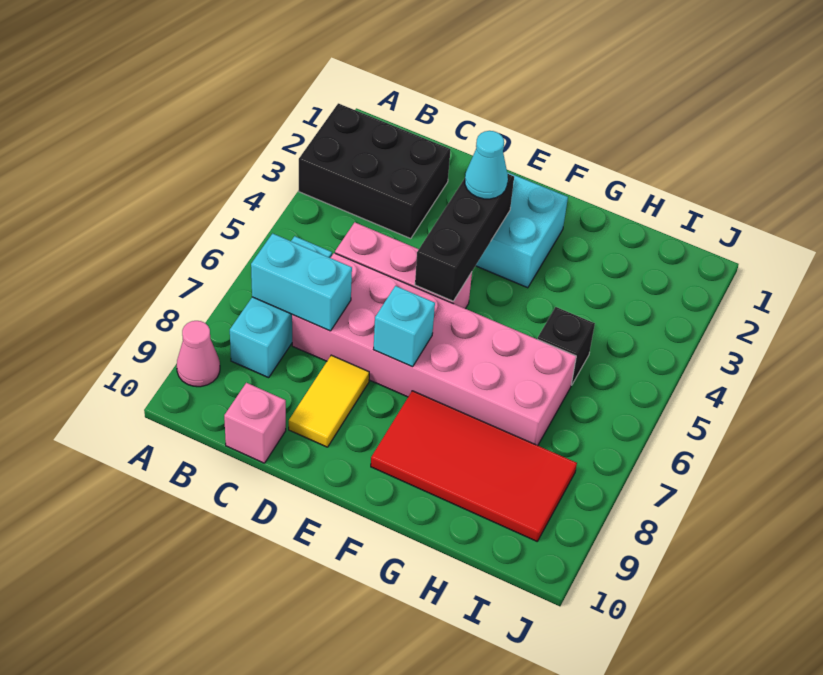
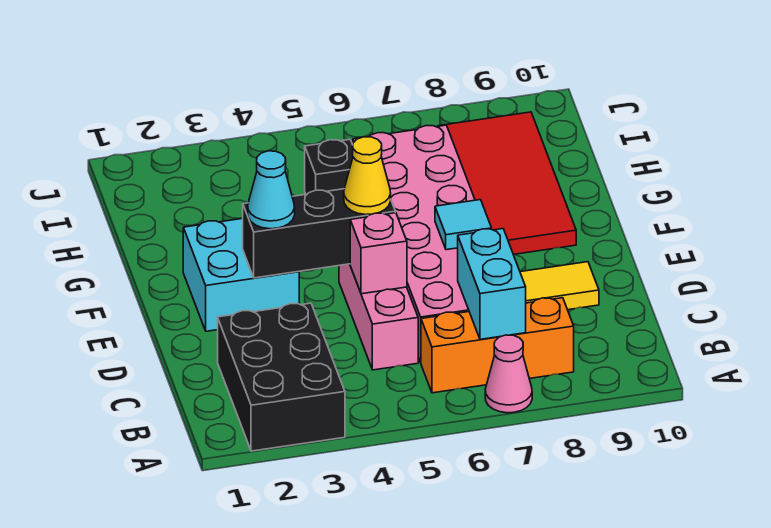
pink cone A9 level 1 -> pink cone A7 level 1
cyan brick B6:B8 level 1 -> orange brick B6:B8 level 1
pink brick C10 level 1 -> pink brick D5 level 2
none -> yellow cone E5 level 3
cyan brick E7 level 2 -> cyan tile E7 level 2

